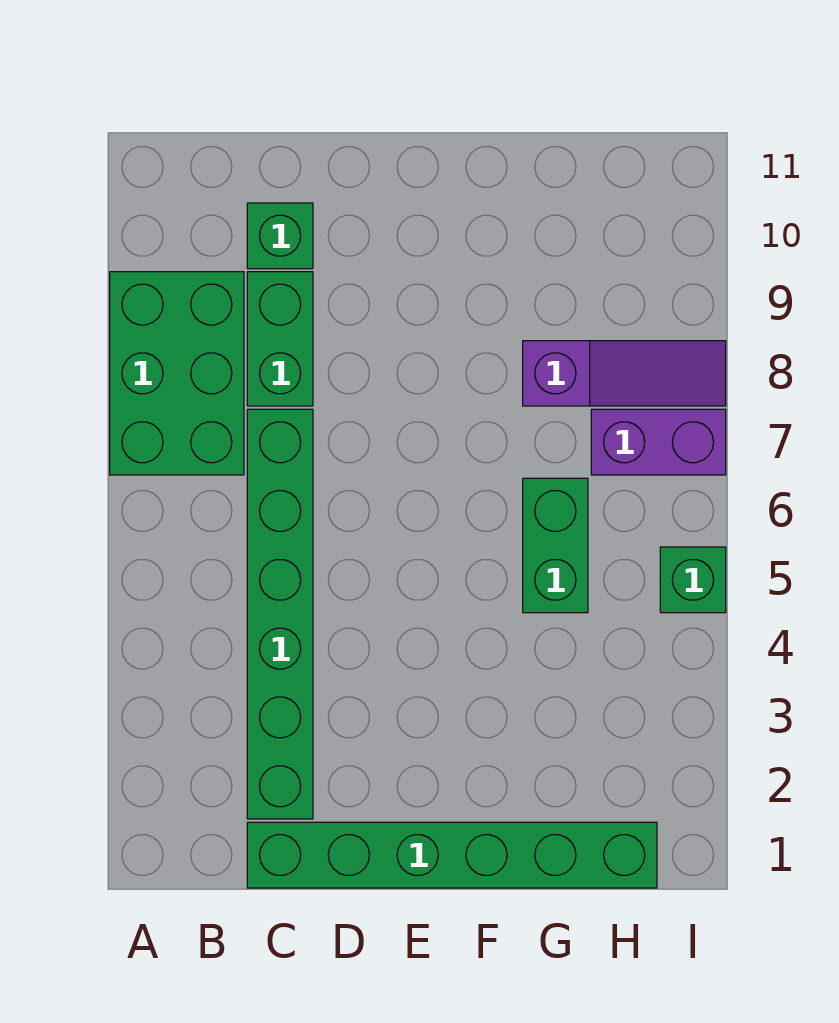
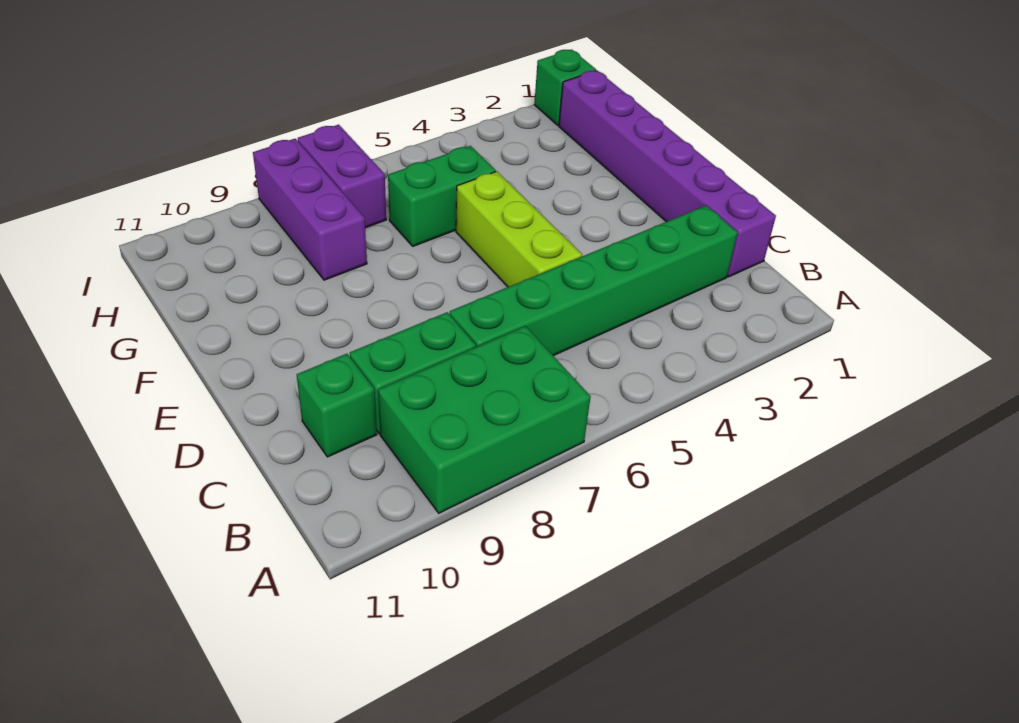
green brick C1:H1 level 1 -> purple brick C1:H1 level 1
none -> lime brick D5:F5 level 1
purple slope G8:I8 level 1 top G -> purple brick G8:I8 level 1
green brick I5 level 1 -> green brick I1 level 1

